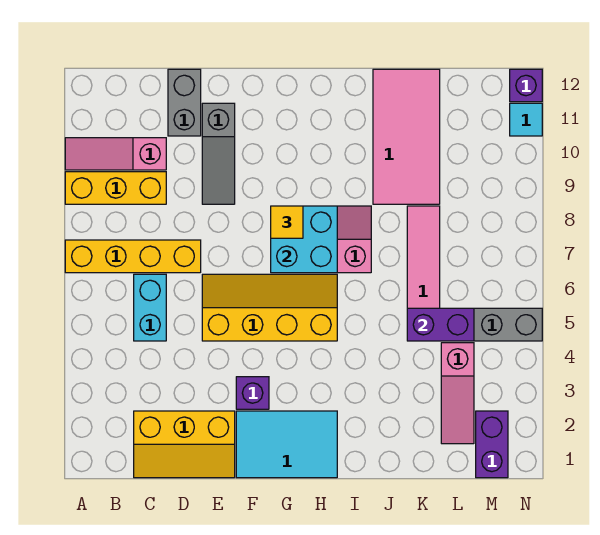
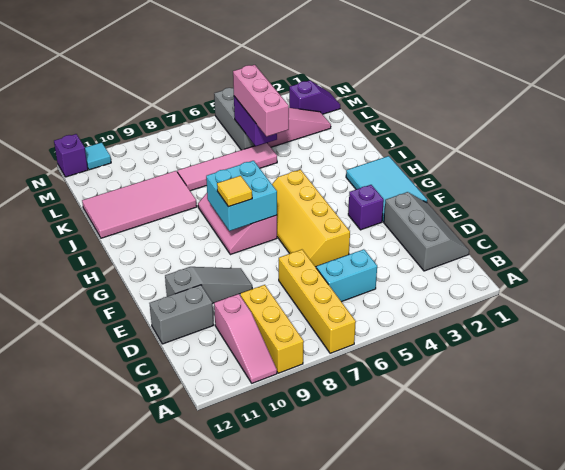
yellow slope C1:E2 level 1 top 2 -> grey slope C1:E2 level 1 top 2
none -> pink brick J5:L5 level 3
purple brick M1:M2 level 1 -> purple slope M1:M2 level 1 top 2

